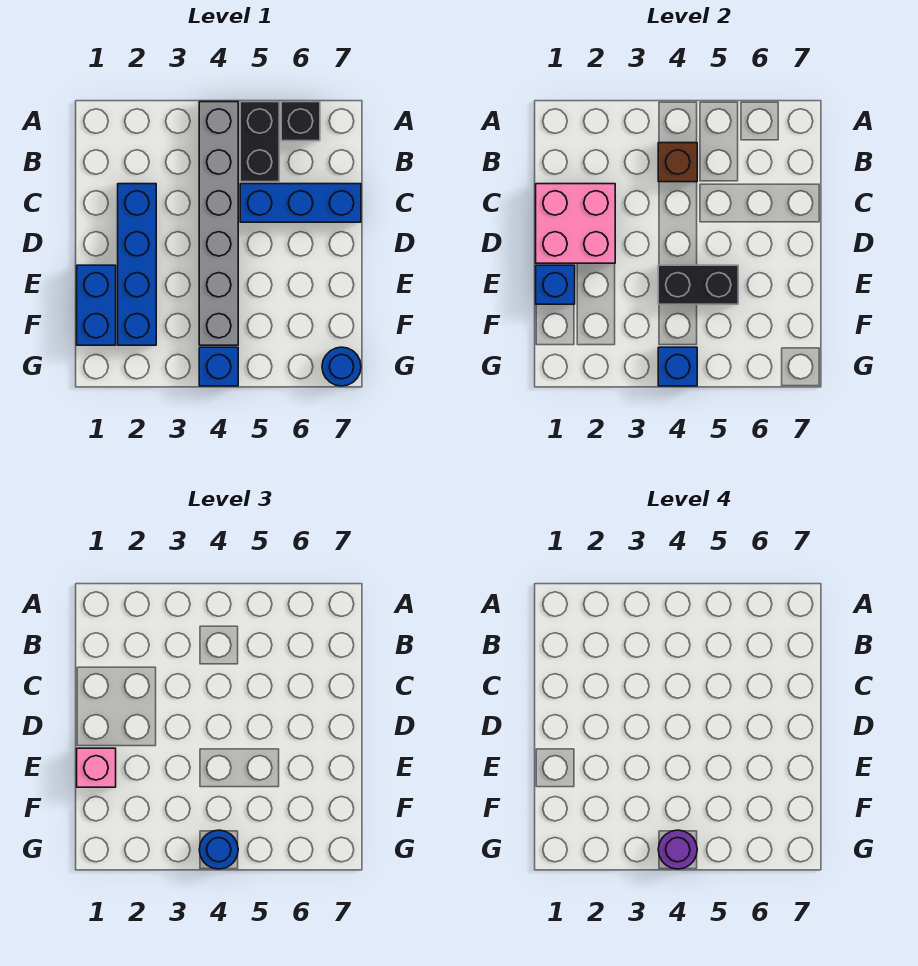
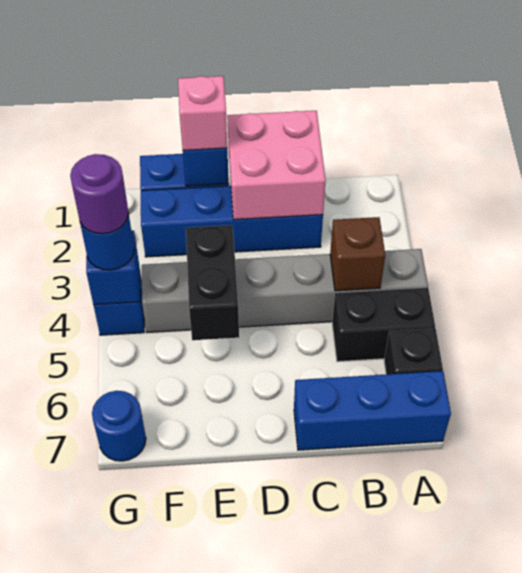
blue brick C5:C7 level 1 -> blue brick A7:C7 level 1

